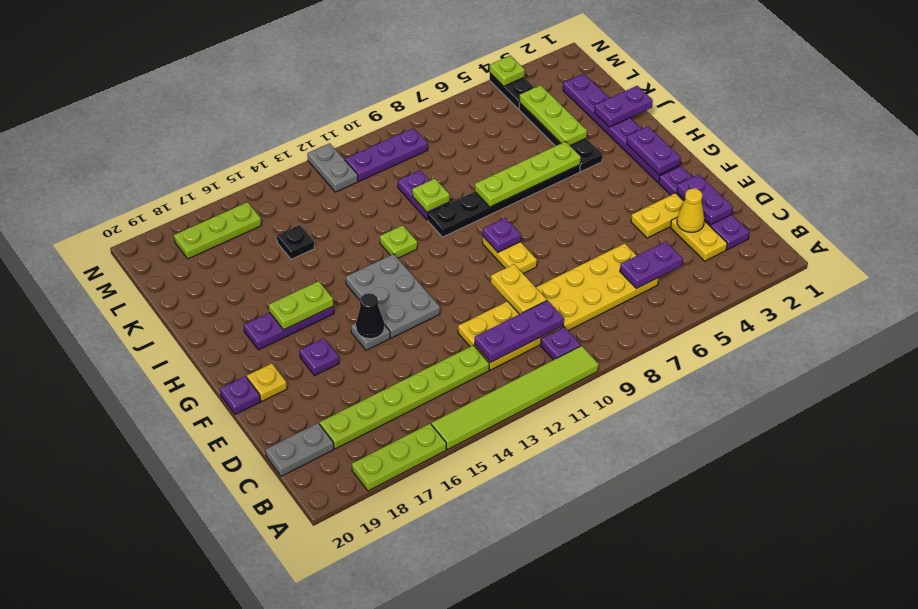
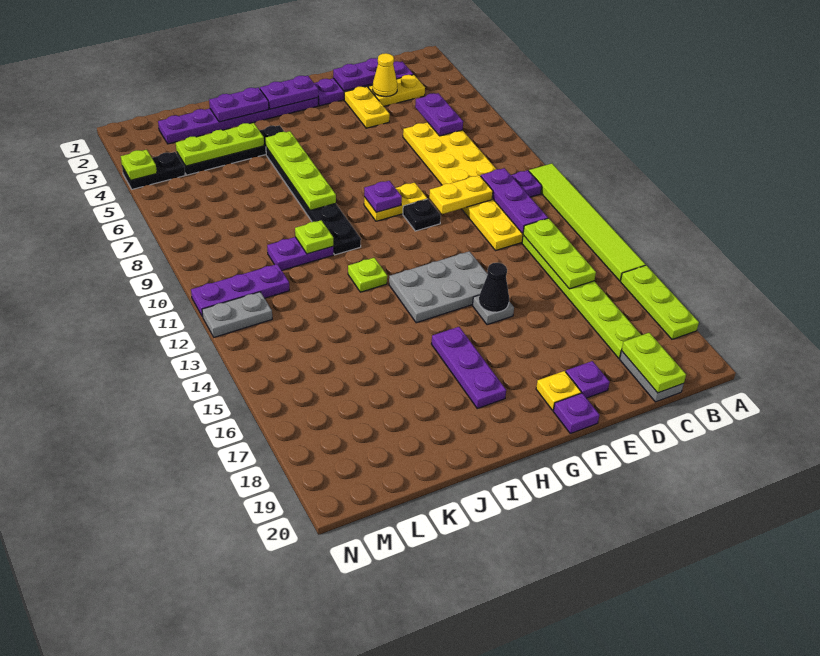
purple plate F17 level 1 -> purple plate E19 level 1
lime plate H16:H17 level 2 -> lime plate C19:C20 level 2
purple plate J1:J2 level 2 -> purple plate I2:J2 level 2
black plate K15 level 1 -> black plate F10 level 1
purple plate M9:M11 level 1 -> purple plate L11:N11 level 1
lime plate M16:M18 level 1 -> lime plate C13:C15 level 2

